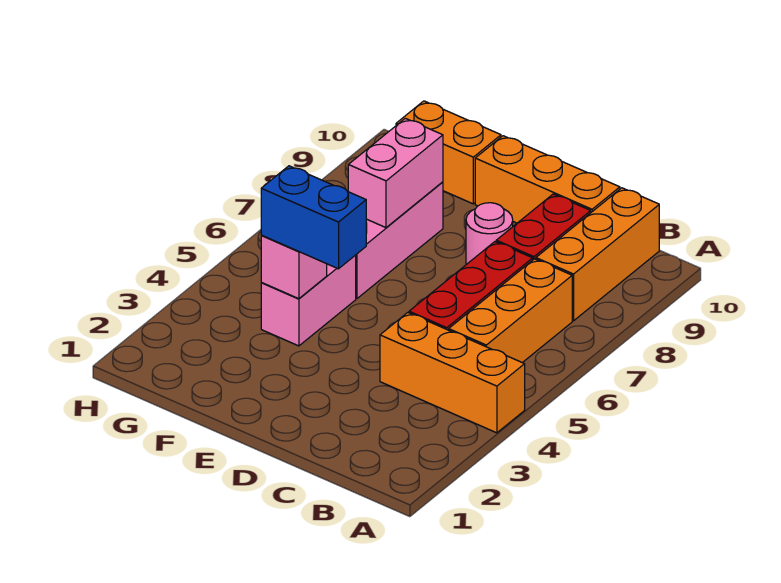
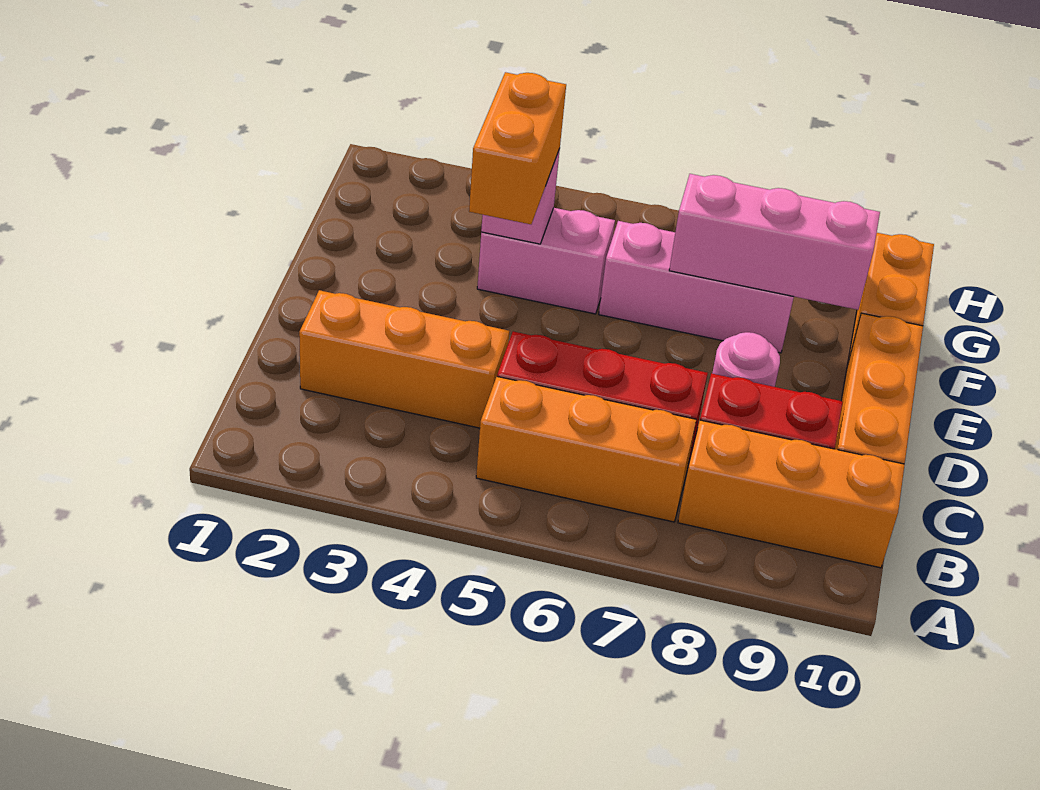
orange brick A4:C4 level 1 -> orange brick C2:C4 level 1
blue brick E4:F4 level 3 -> orange brick E4:F4 level 3
pink brick F7:F8 level 2 -> pink brick F7:F9 level 2

